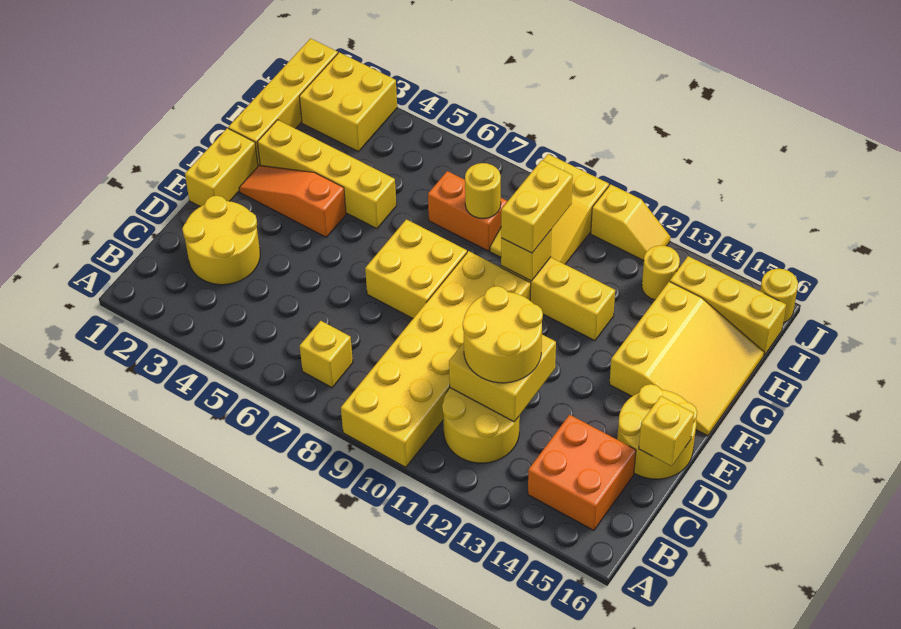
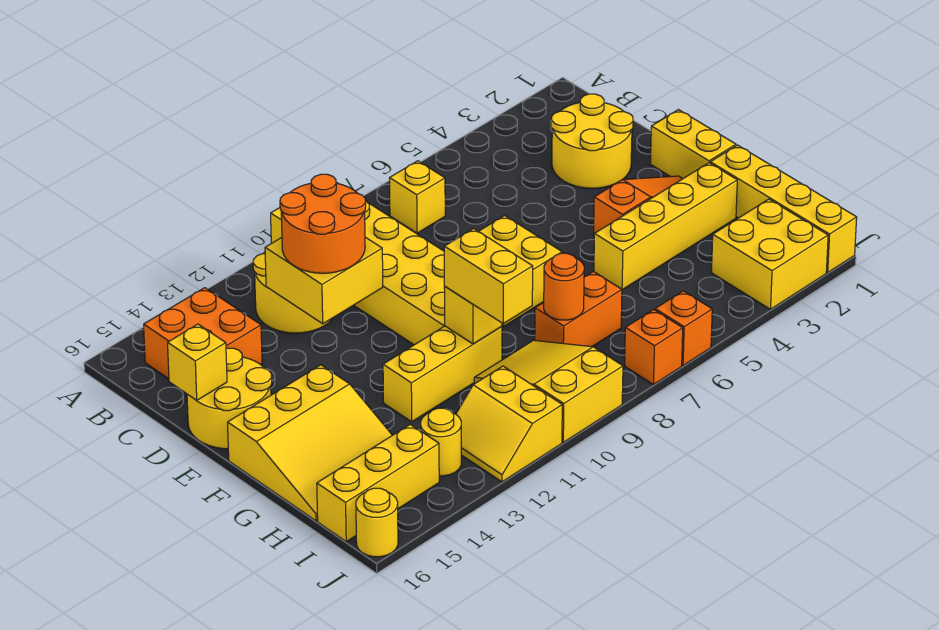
yellow round brick C11:D12 level 3 -> orange round brick C11:D12 level 3
yellow slope F14:H16 level 1 top 14 -> yellow slope F14:H16 level 1 top F
yellow round brick H8 level 2 -> orange round brick H8 level 2
none -> orange brick J6 level 1
none -> orange brick J7 level 1
yellow slope J11:J12 level 1 top 11 -> yellow slope I11:J12 level 1 top 11

